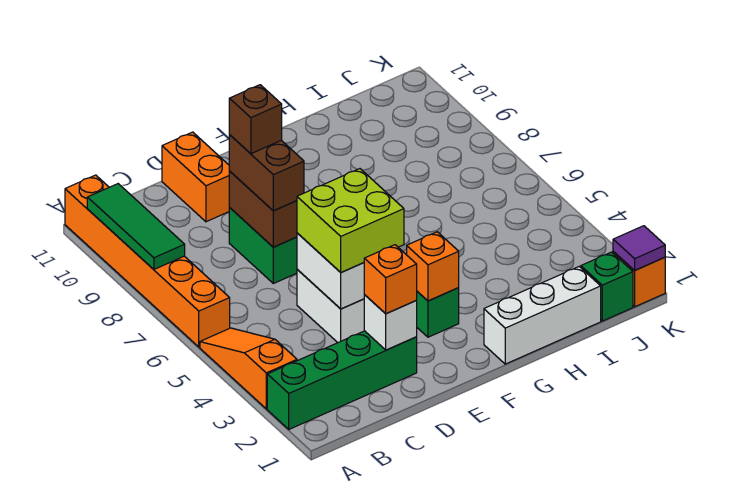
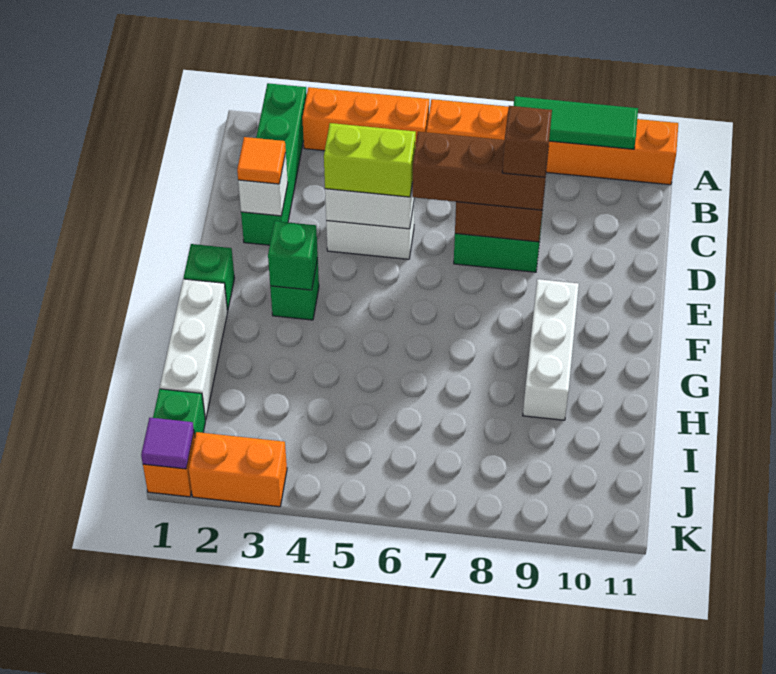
orange slope A3:A5 level 1 top 3 -> orange brick A3:A5 level 1
orange brick D2 level 3 -> orange tile D2 level 3
lime brick D4:E5 level 3 -> lime brick D4:D5 level 3
brown brick D7:D8 level 3 -> brown brick D6:D8 level 3
orange brick D10:D11 level 1 -> orange brick K2:K3 level 1
none -> green brick F1 level 1
orange brick F3 level 2 -> green brick F3 level 2
none -> white brick F9:H9 level 1

